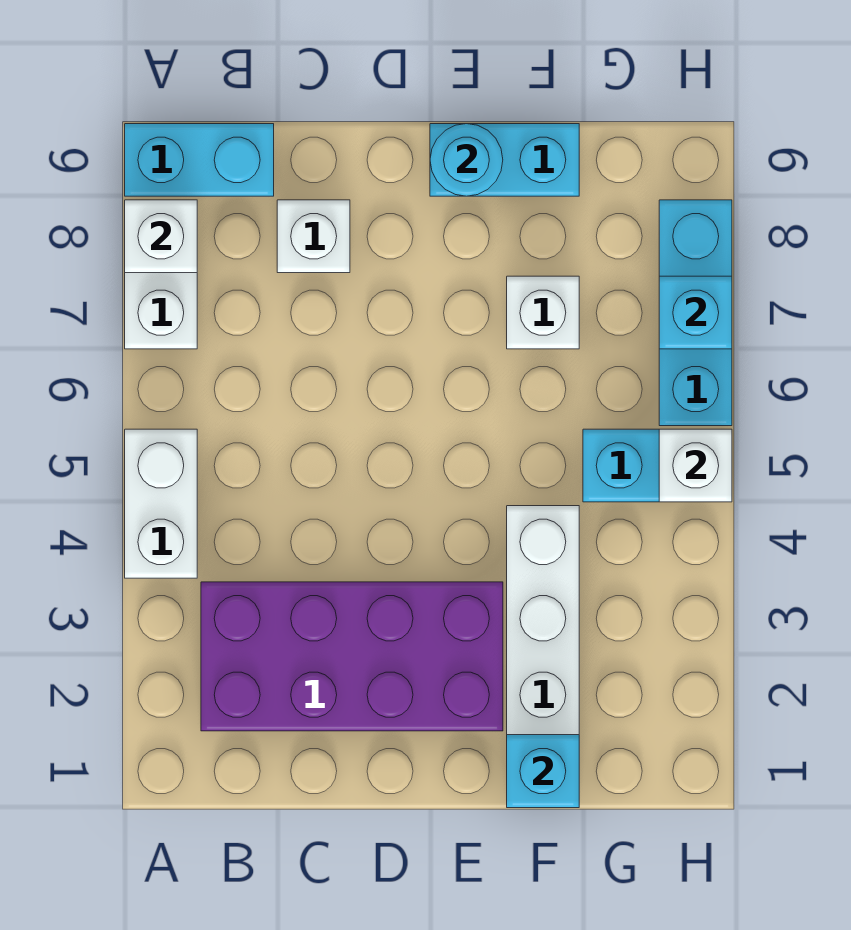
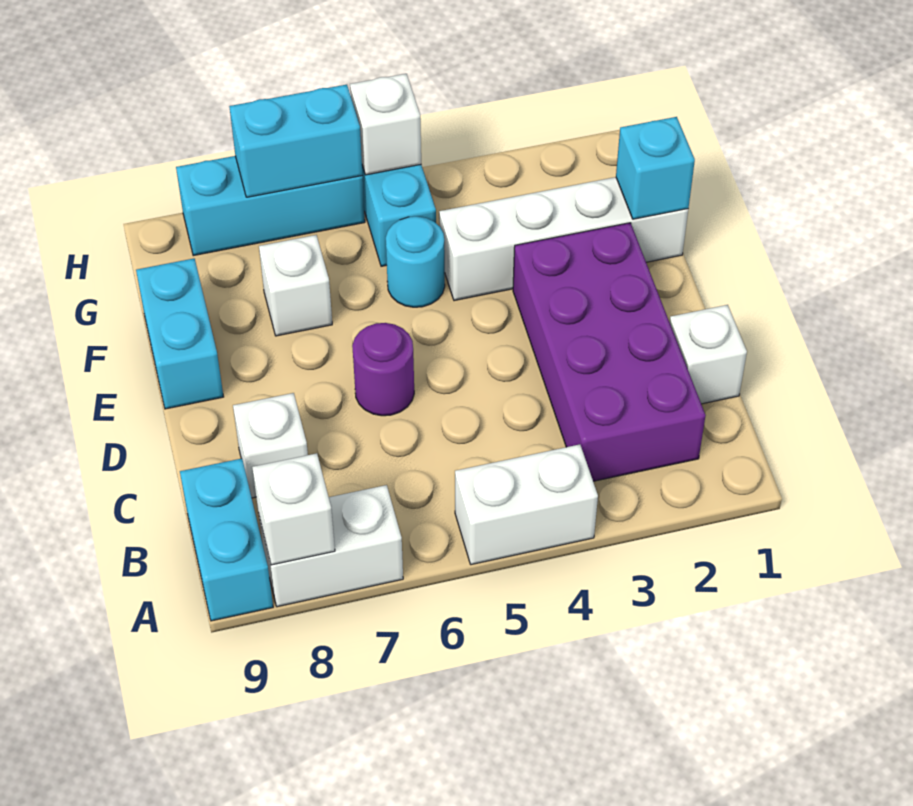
none -> white brick C1 level 1
none -> purple round brick D6 level 1
cyan round brick E9 level 2 -> cyan round brick F5 level 1
cyan brick H7 level 2 -> cyan brick H6:H7 level 2

